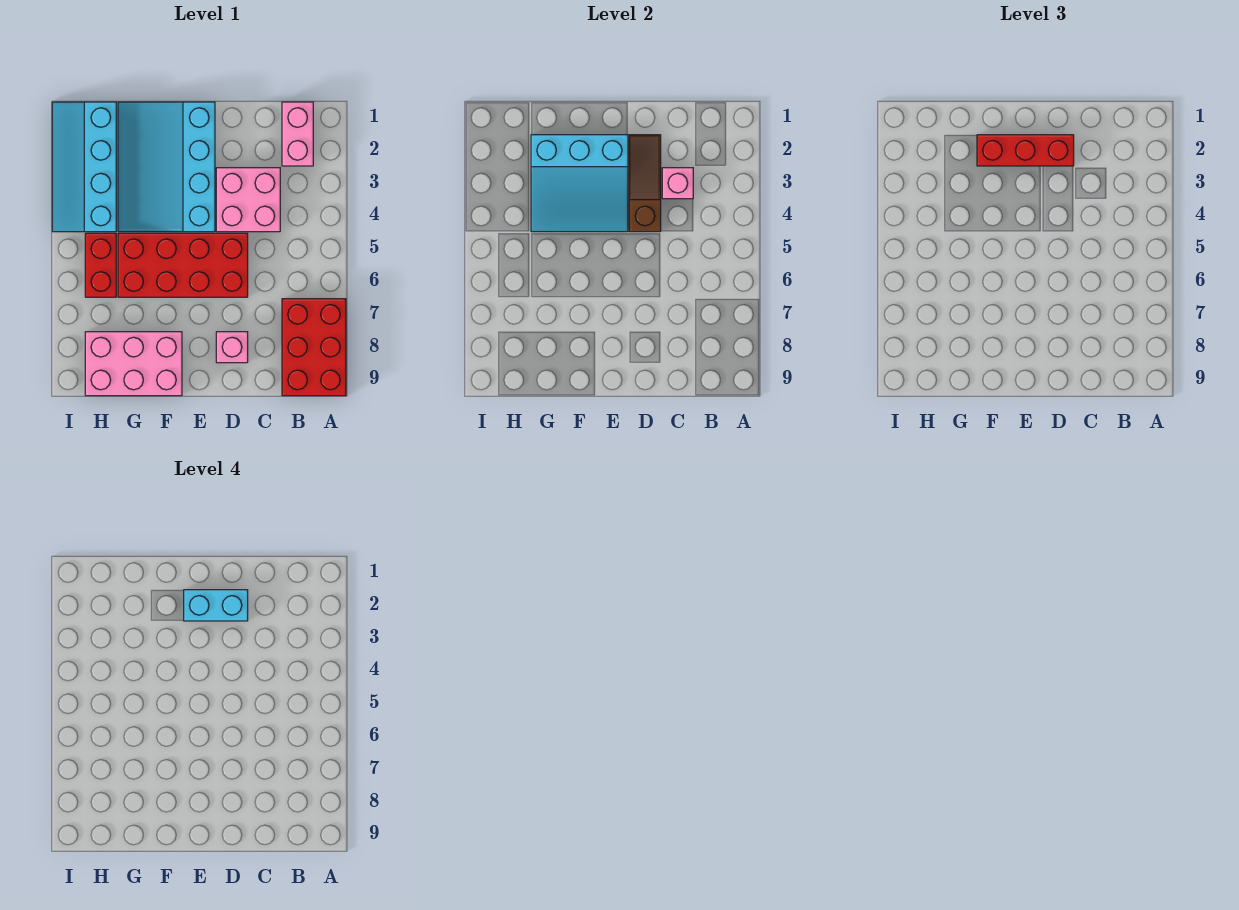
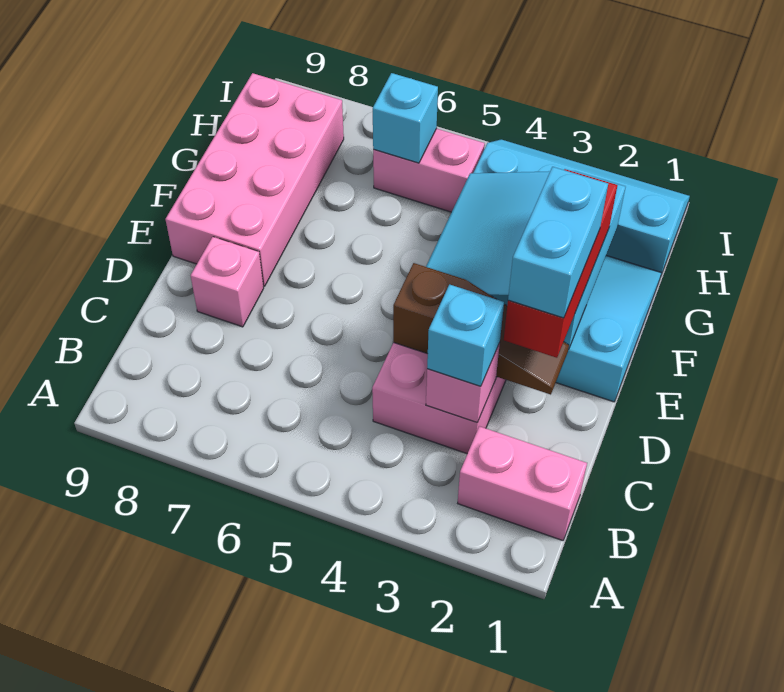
red brick A7:B9 level 1 -> none
none -> cyan brick C3 level 3
red brick D5:G6 level 1 -> none
pink brick F8:H9 level 1 -> pink brick E8:H9 level 1
red brick H5:H6 level 1 -> pink brick H5:H6 level 1
none -> cyan brick H6 level 2

